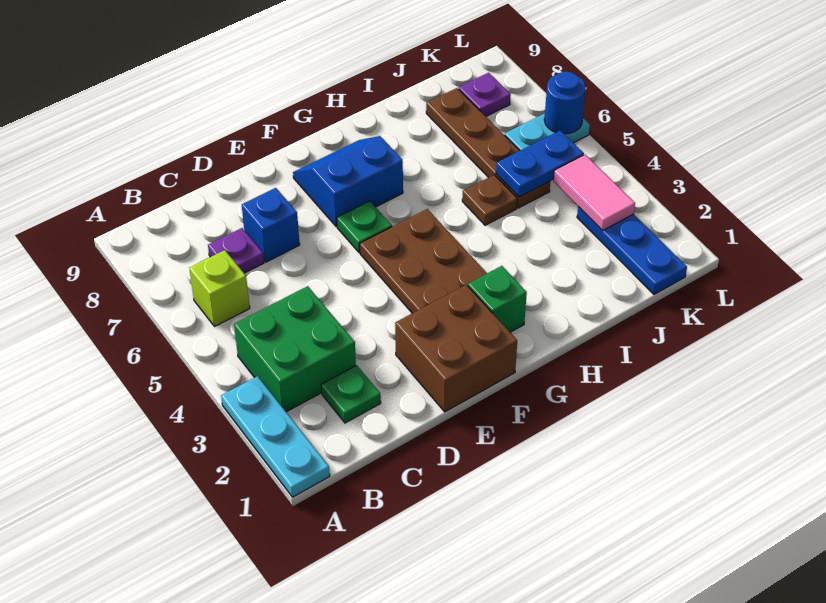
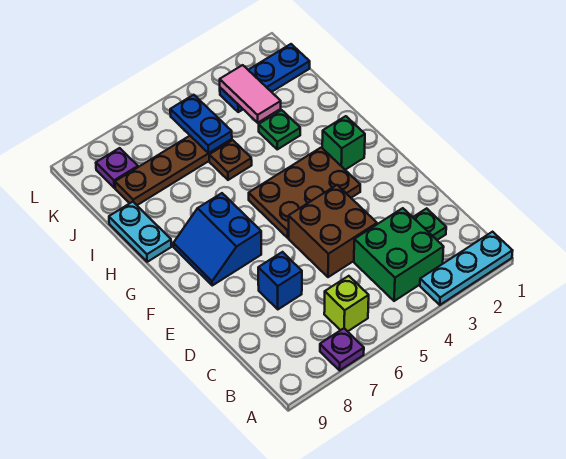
purple plate C7 level 1 -> purple plate A7 level 1
brown brick E1:F2 level 1 -> brown brick D4:E5 level 1
green plate F6 level 1 -> green plate I3 level 1
pink tile K3:K4 level 2 -> pink tile J3:K3 level 2
cyan plate K6:L6 level 1 -> cyan plate H9:I9 level 1
blue round brick L6 level 2 -> none

